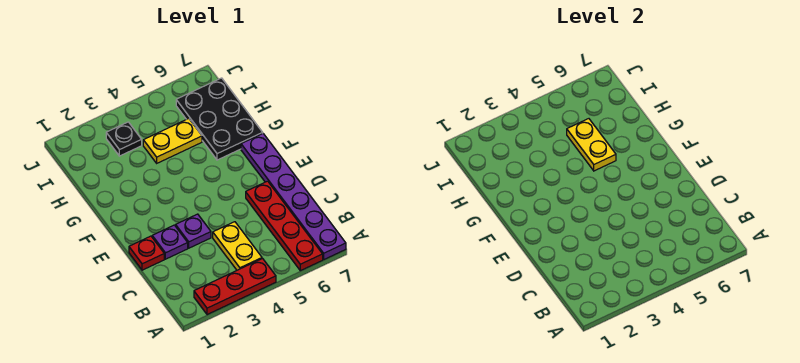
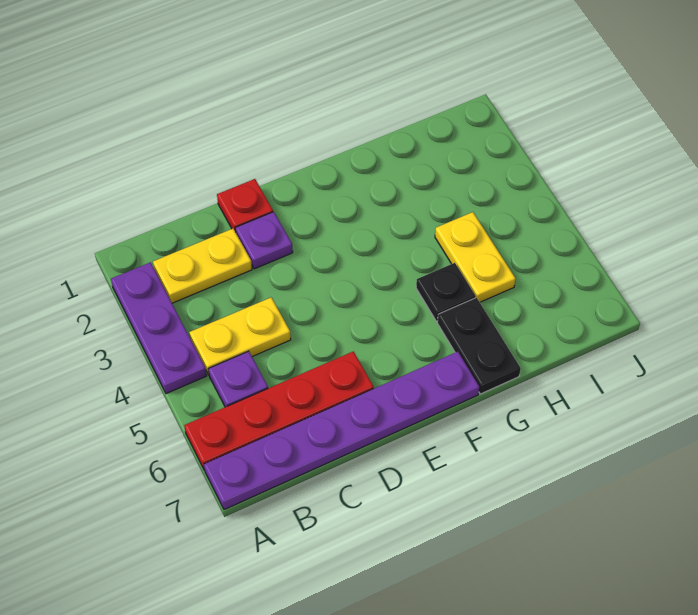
red plate A2:A4 level 1 -> purple plate A2:A4 level 1
purple plate D3 level 1 -> purple plate B5 level 1
yellow plate G5:H5 level 2 -> yellow plate B2:C2 level 1
black plate G6:I7 level 1 -> black plate G6:G7 level 1
black plate I3 level 1 -> black plate G5 level 1

